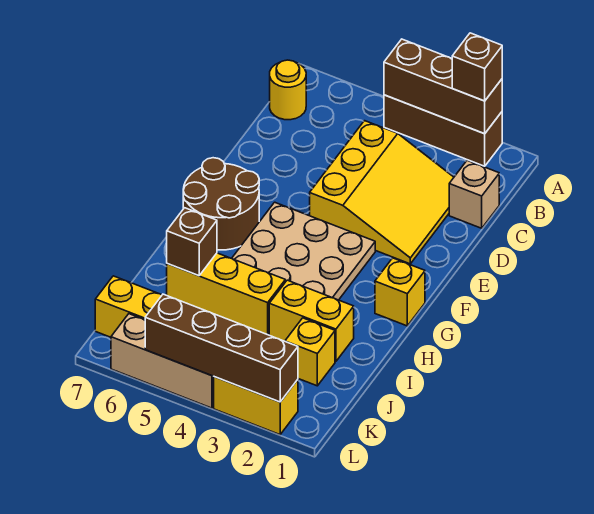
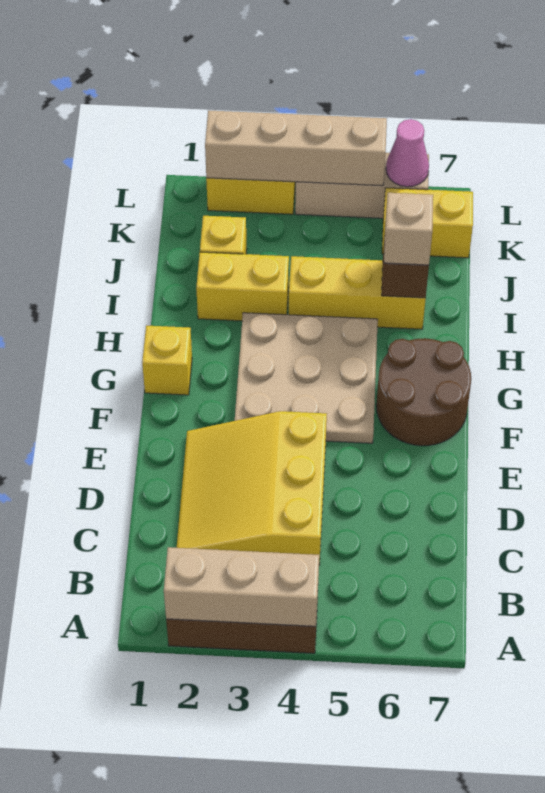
brown brick A2:A4 level 2 -> tan brick A2:A4 level 2
brown brick A2 level 3 -> none
yellow round brick B7 level 1 -> none
tan brick C1 level 1 -> tan brick I6 level 3
brown brick L2:L5 level 2 -> tan brick L2:L5 level 2
none -> pink cone L6 level 2

